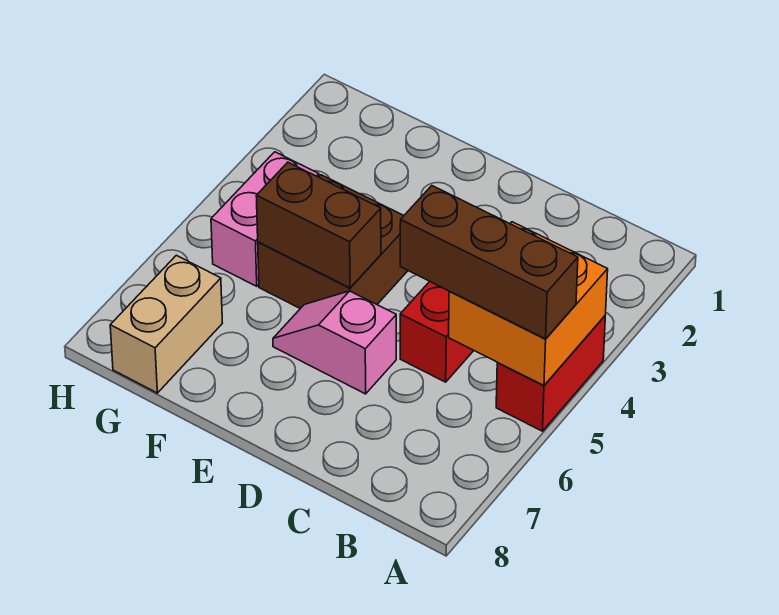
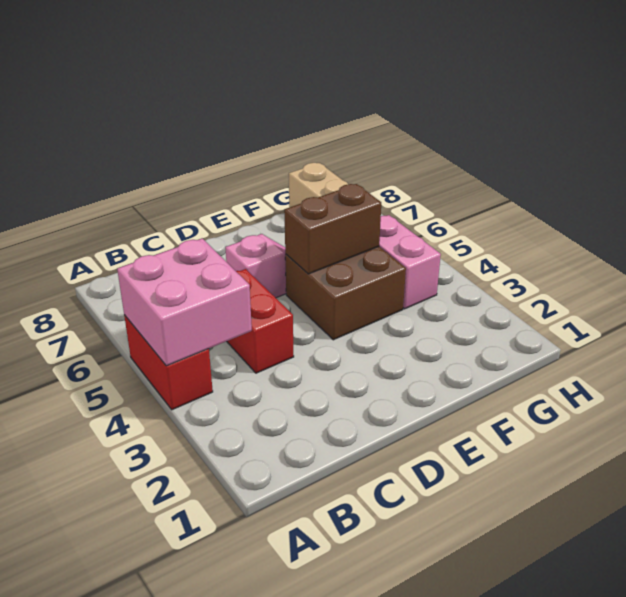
orange brick A4:B5 level 2 -> pink brick A4:B5 level 2
brown brick A5:C5 level 3 -> none

